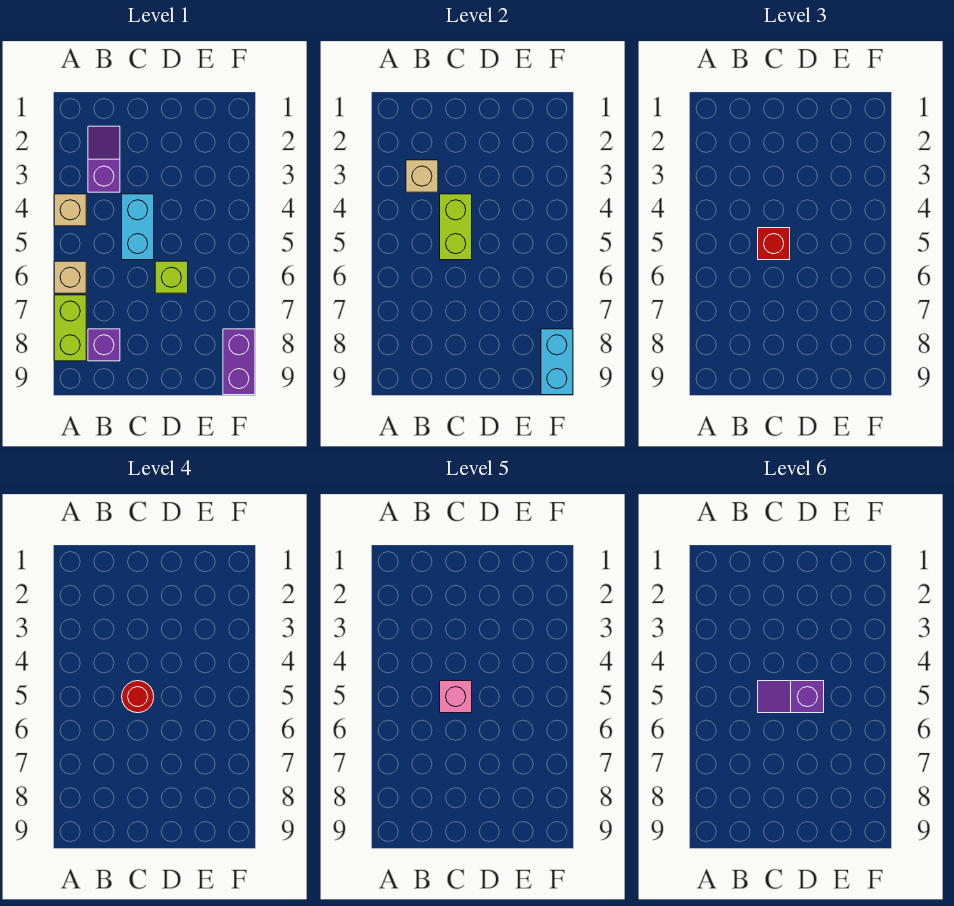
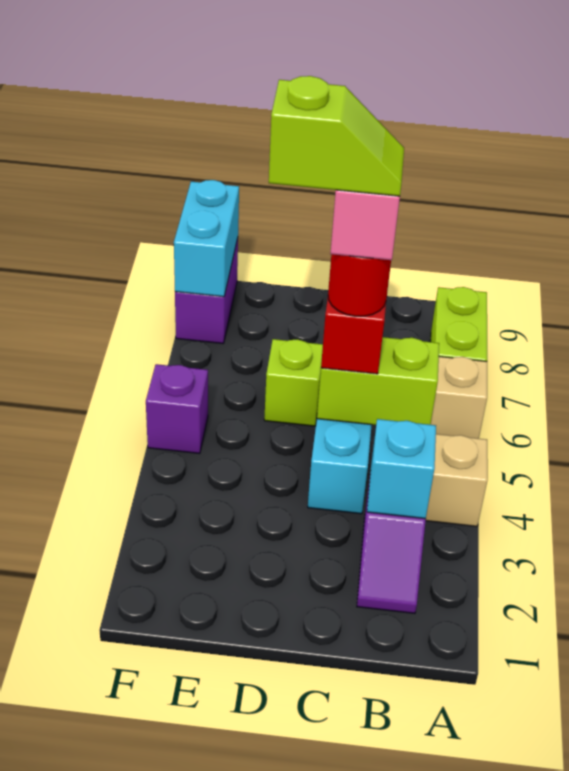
tan brick B3 level 2 -> cyan brick B3 level 2
purple brick B8 level 1 -> purple brick F5 level 1
lime brick C4:C5 level 2 -> lime brick B5:C5 level 2
purple slope C5:D5 level 6 top D -> lime slope C5:D5 level 6 top D

